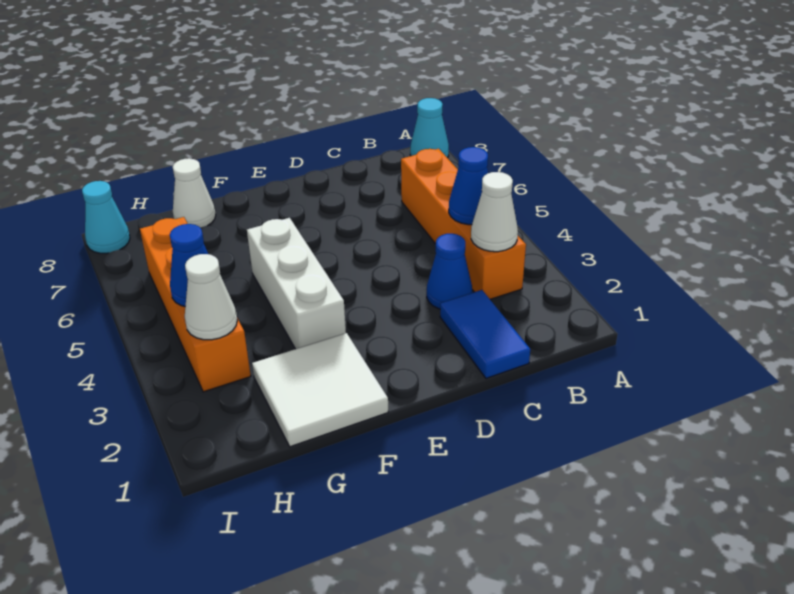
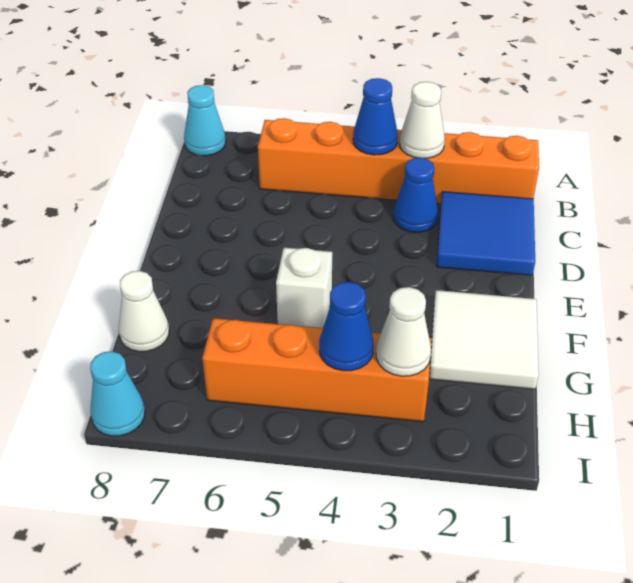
orange brick B3:B6 level 1 -> orange brick B1:B6 level 1
blue tile C1:C2 level 1 -> blue tile C1:D2 level 1
white brick F3:F5 level 1 -> white brick F5 level 1

